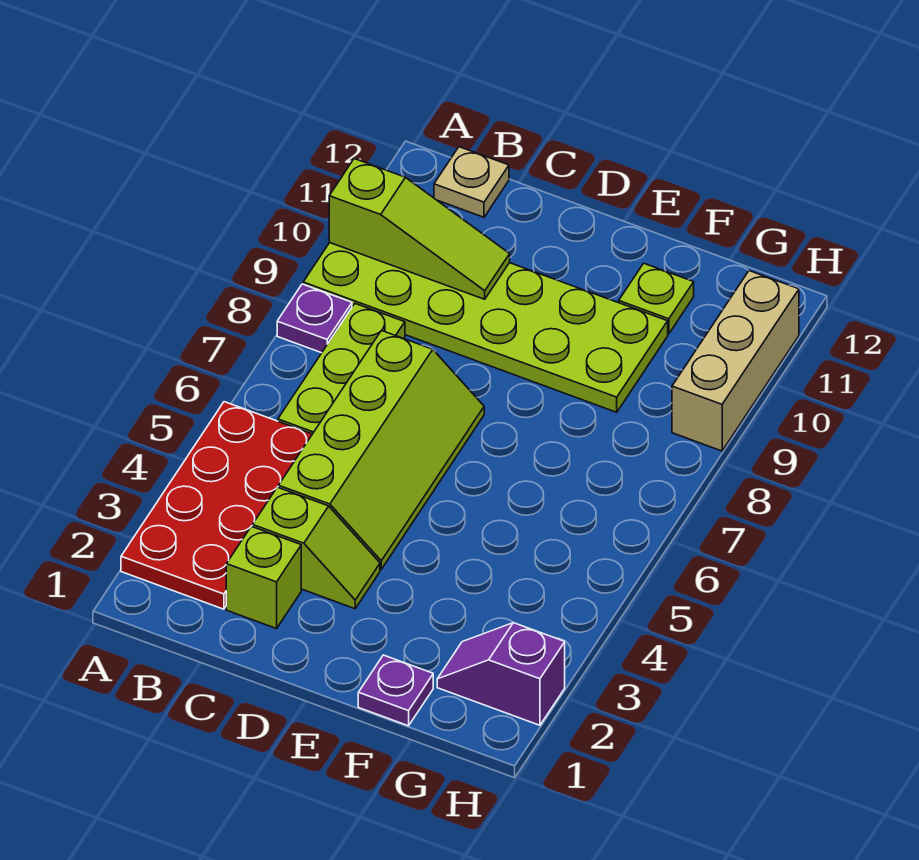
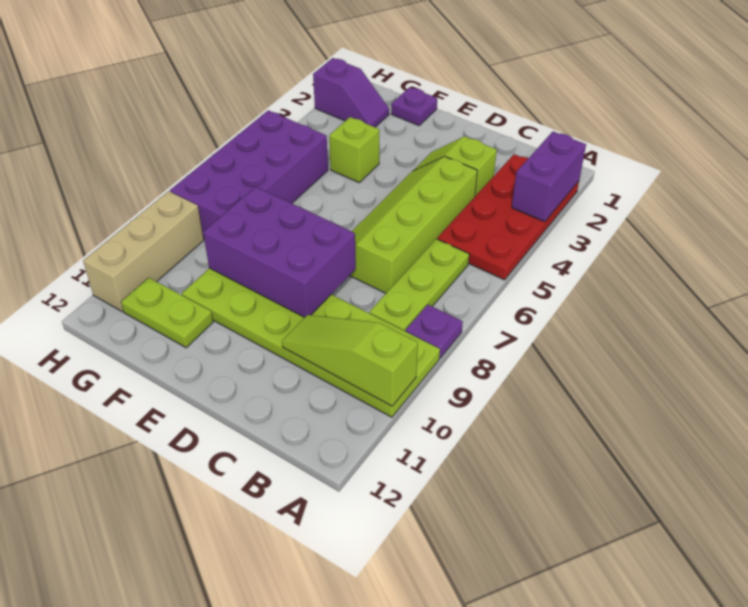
none -> purple brick A2:A3 level 2
tan plate B12 level 1 -> none
lime brick C2 level 1 -> lime brick F4 level 1
none -> purple brick D8:F9 level 2
lime plate F11 level 1 -> lime plate F11:G11 level 1
none -> purple brick G5:H8 level 1

